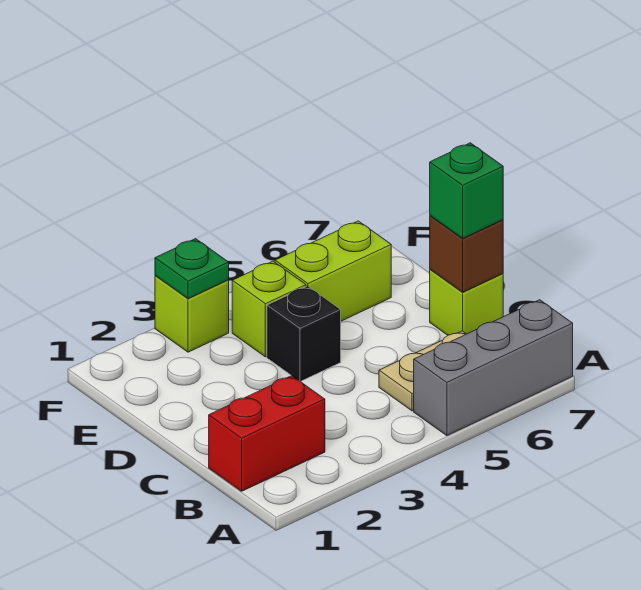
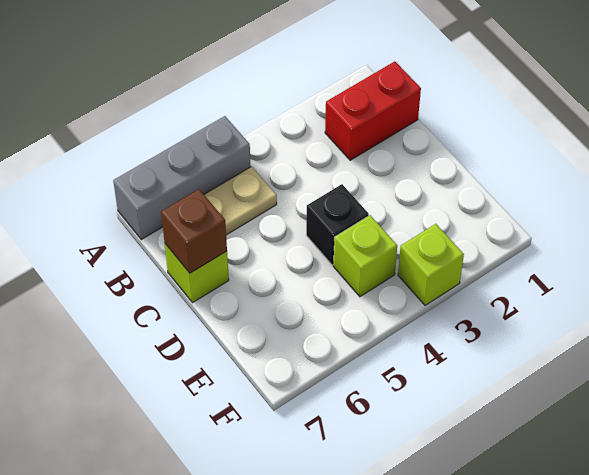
green brick C7 level 3 -> none
lime brick E5:E6 level 1 -> none
green plate F3 level 2 -> none

